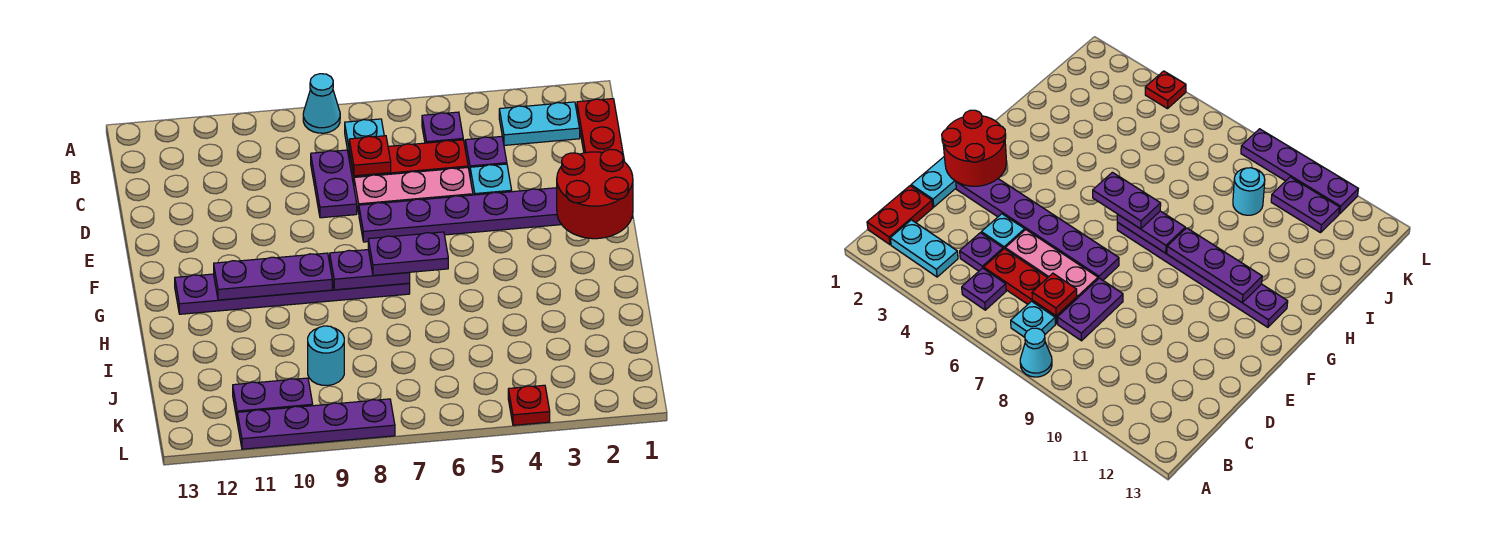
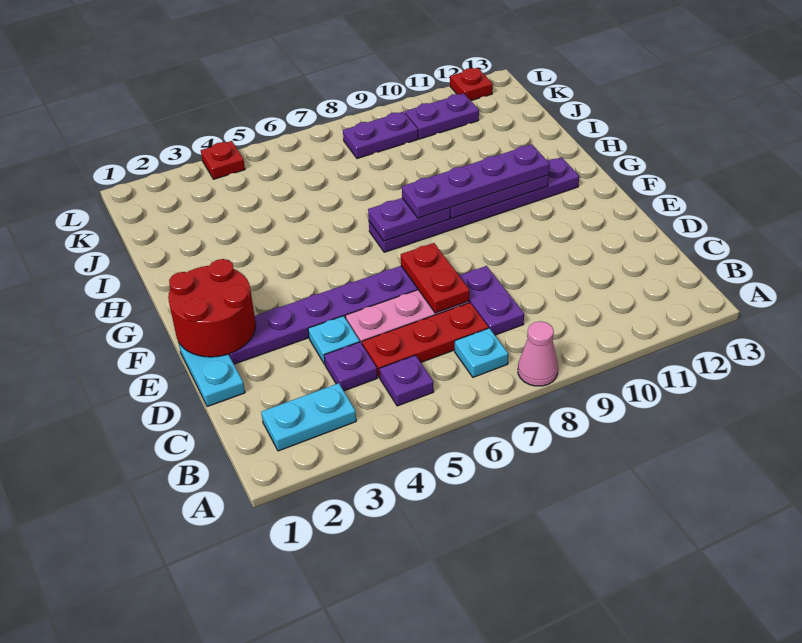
cyan cone A8 level 1 -> pink cone A8 level 1
red plate B1:C1 level 1 -> red plate D7:E7 level 2
red plate C7 level 2 -> red plate L12 level 1
purple plate G6:G7 level 3 -> purple plate K8:K9 level 1
cyan round brick J9 level 1 -> none
purple plate L8:L11 level 1 -> purple plate G8:G11 level 3

